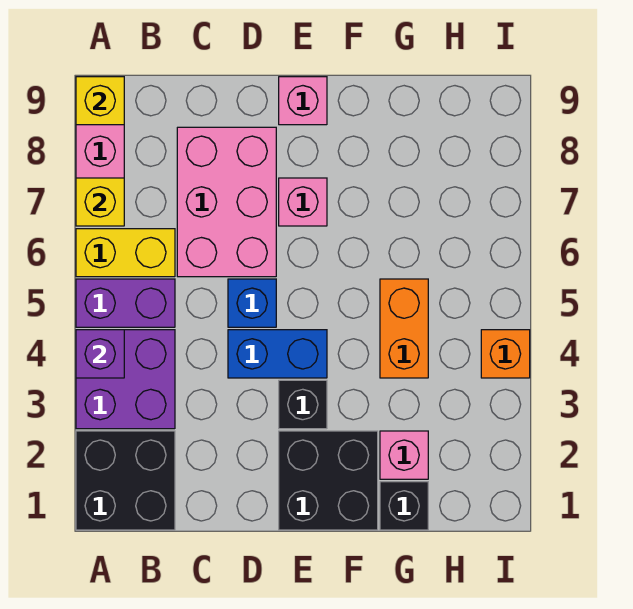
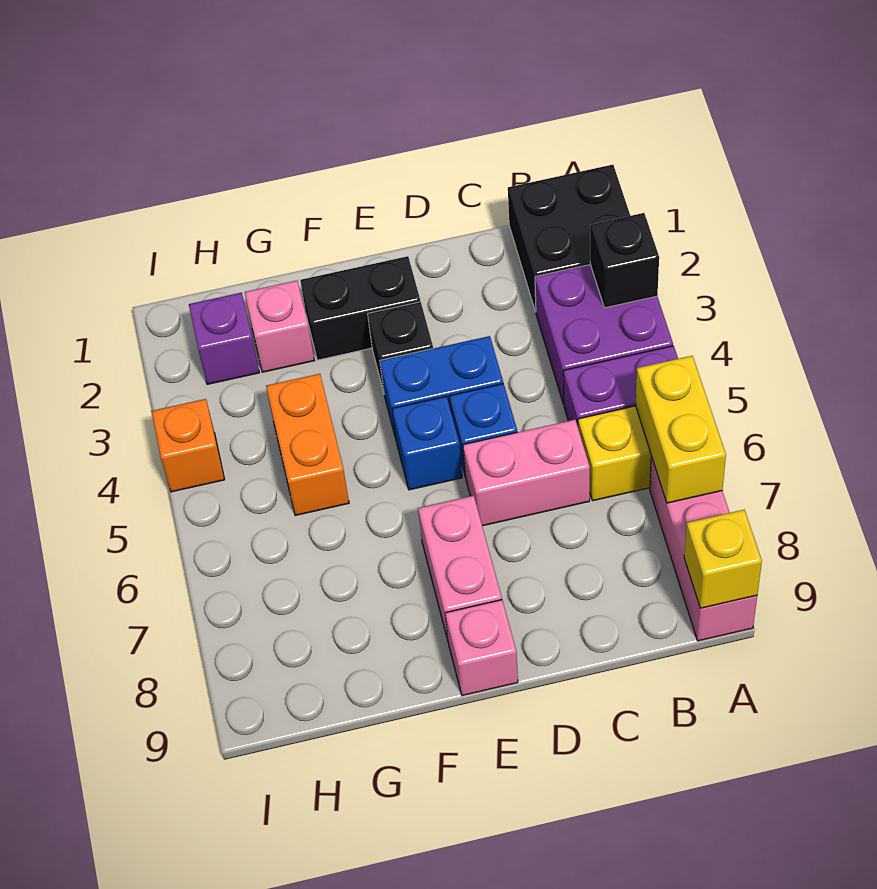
purple brick A4 level 2 -> purple brick H2 level 1
yellow brick A7 level 2 -> yellow brick A6:A7 level 2
pink brick C6:D8 level 1 -> pink brick C6:D6 level 1
black brick E1:F2 level 1 -> black brick E2:F2 level 1
none -> blue brick E5 level 1
pink brick E7 level 1 -> pink brick E7:E8 level 1
black brick G1 level 1 -> black brick A3 level 2

